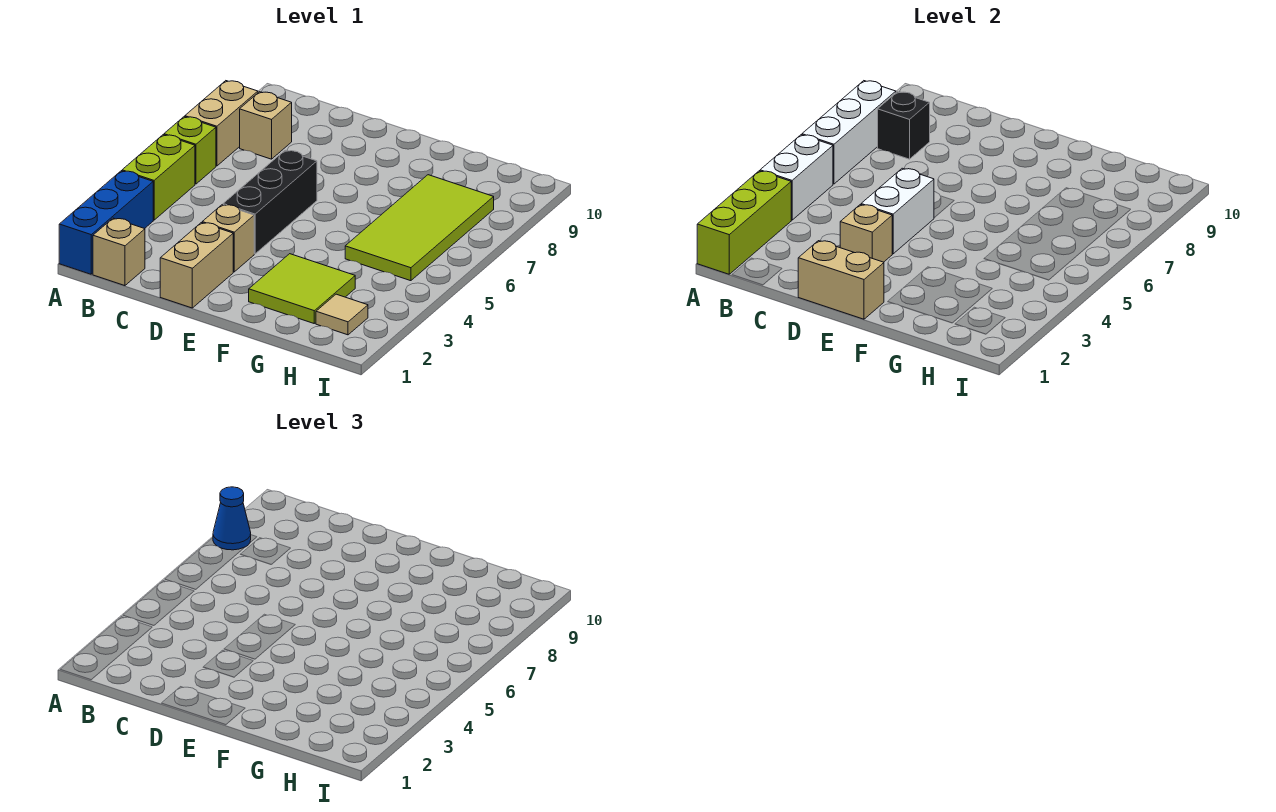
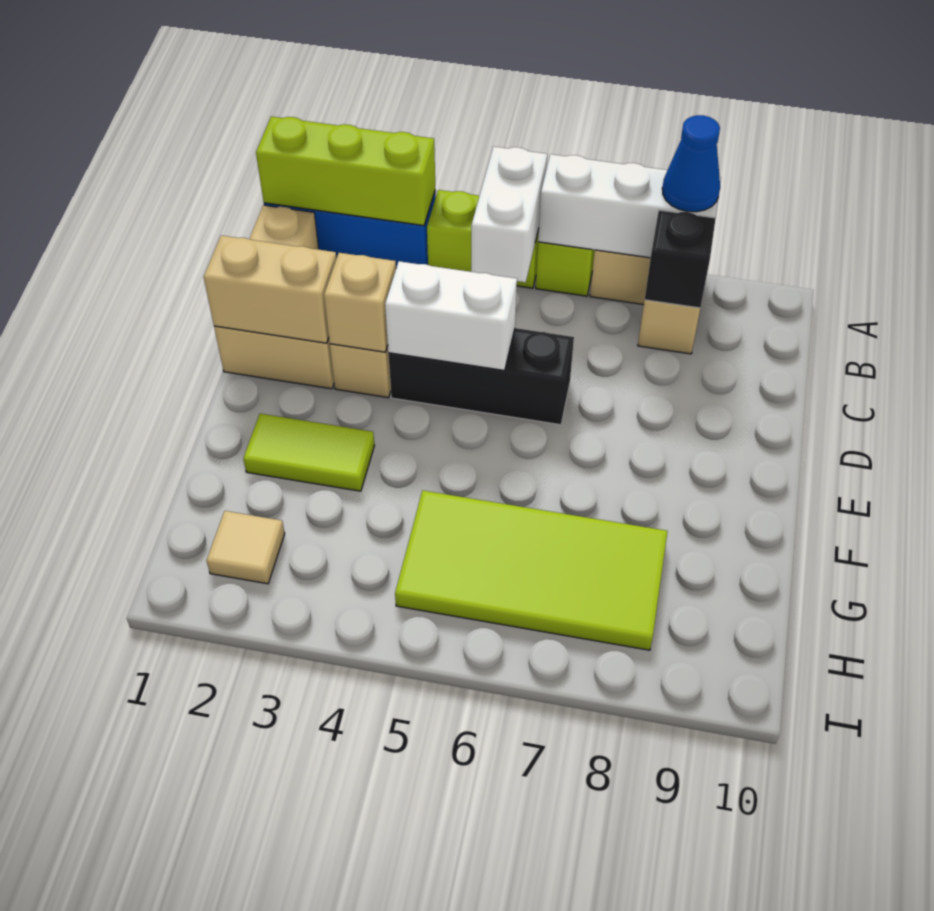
white brick A4:A5 level 2 -> white brick A5:B5 level 2
tan brick D1:E1 level 2 -> tan brick D1:D2 level 2
lime tile F2:G3 level 1 -> lime tile F2:F3 level 1

